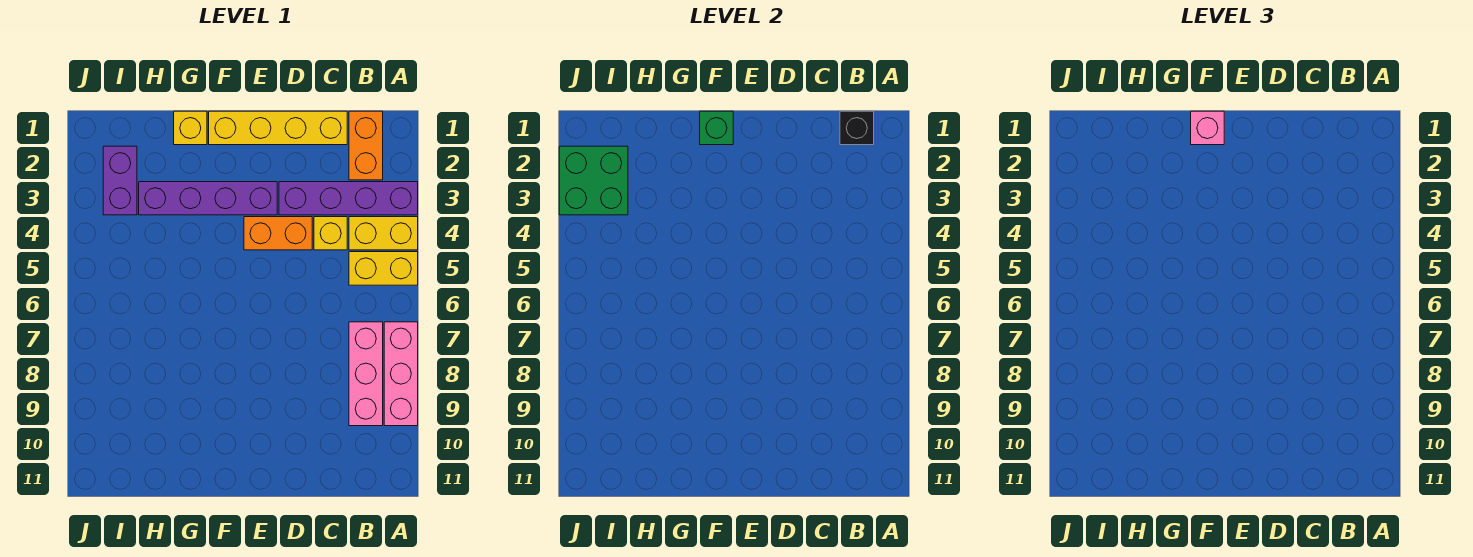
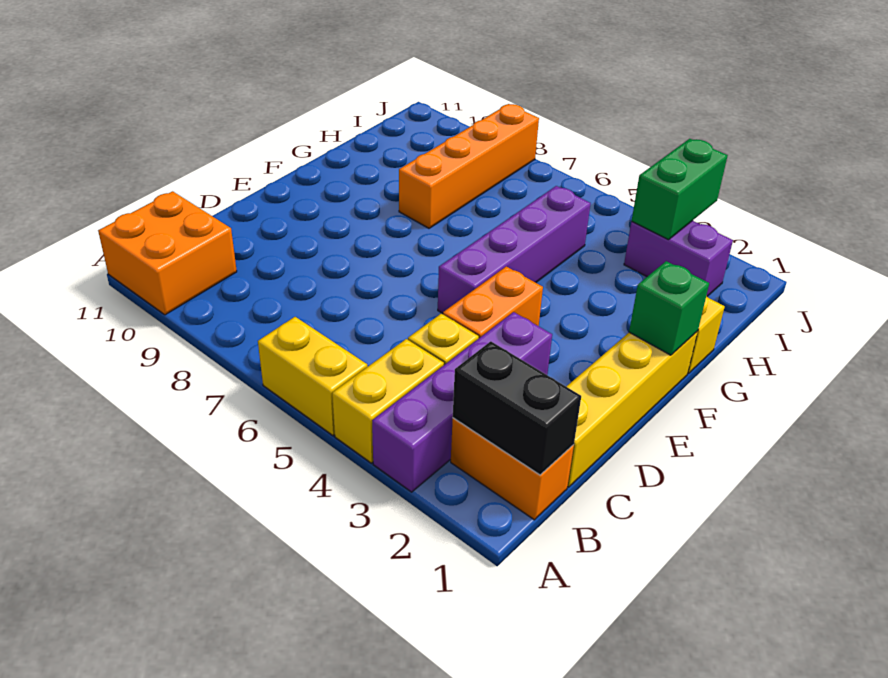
yellow brick A5:B5 level 1 -> yellow brick A5:A6 level 1
pink brick A7:A9 level 1 -> none
none -> orange brick A10:B11 level 1
black brick B1 level 2 -> black brick B1:B2 level 2
pink brick B7:B9 level 1 -> none
purple brick E3:H3 level 1 -> purple brick E5:H5 level 1
pink brick F1 level 3 -> none
none -> orange brick G8:J8 level 1
green brick I2:J3 level 2 -> green brick I3:J3 level 2

